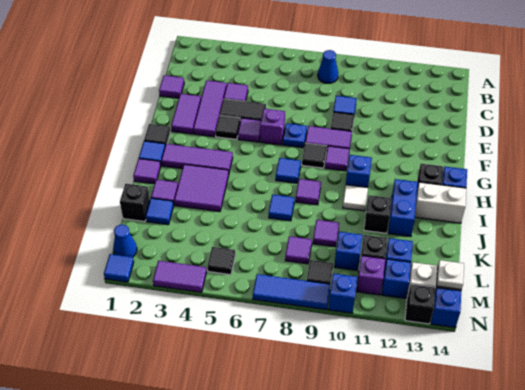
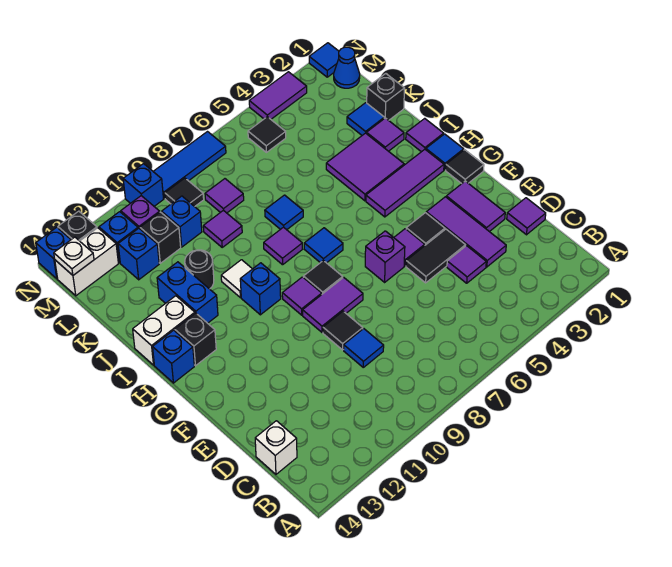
blue cone B8 level 1 -> none
none -> white brick C14 level 1
blue plate F7 level 1 -> none
black brick J11 level 1 -> black round brick J11 level 1

